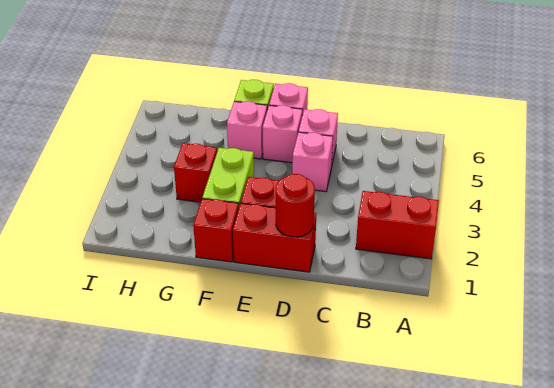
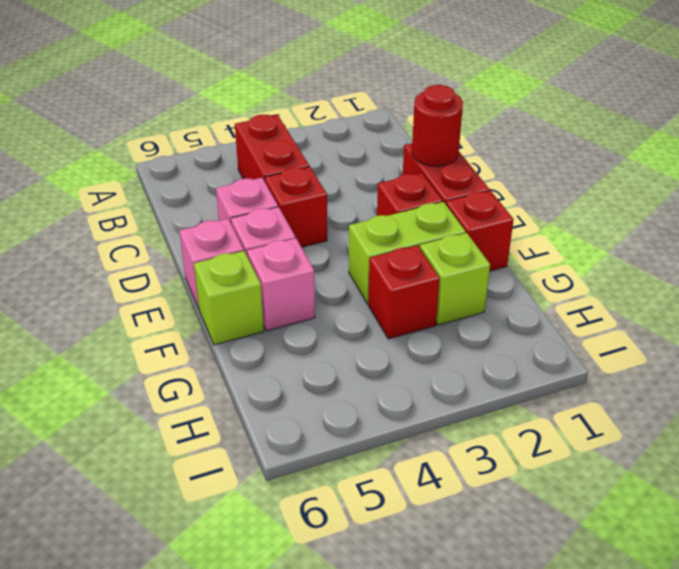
red brick A2:B2 level 1 -> red brick B4:C4 level 1
pink brick D4 level 1 -> red brick D4 level 1
none -> lime brick G2 level 1

